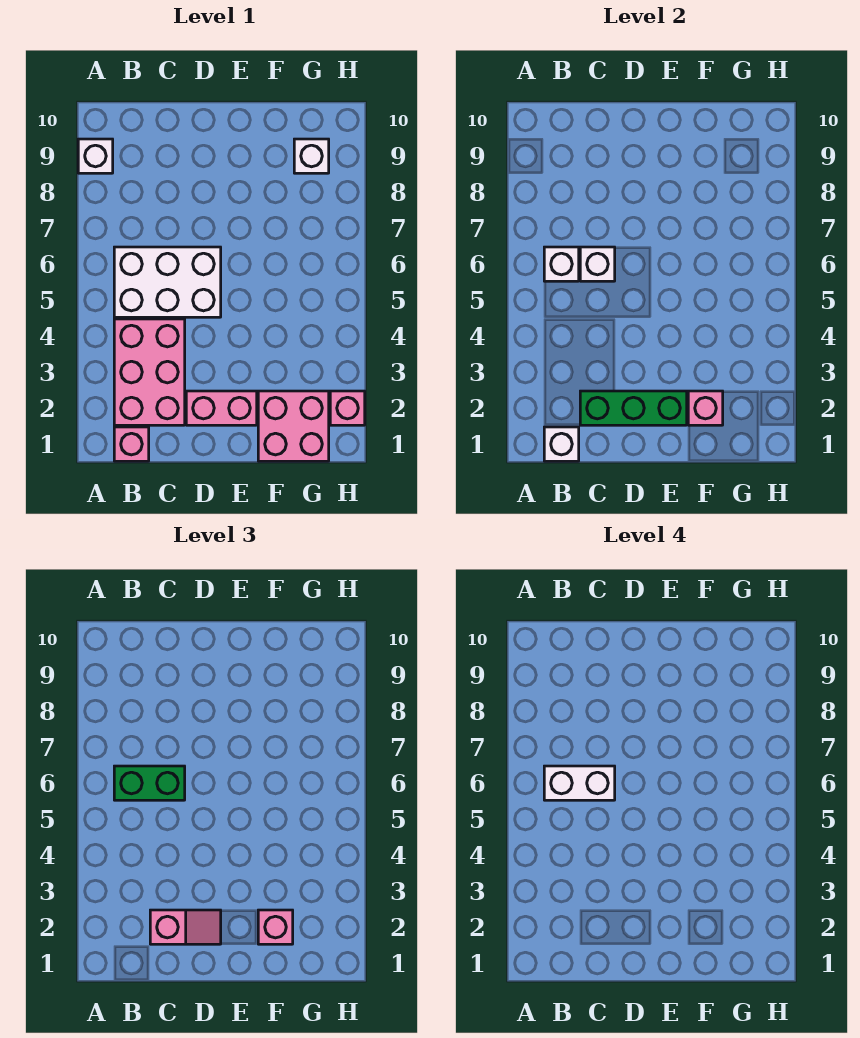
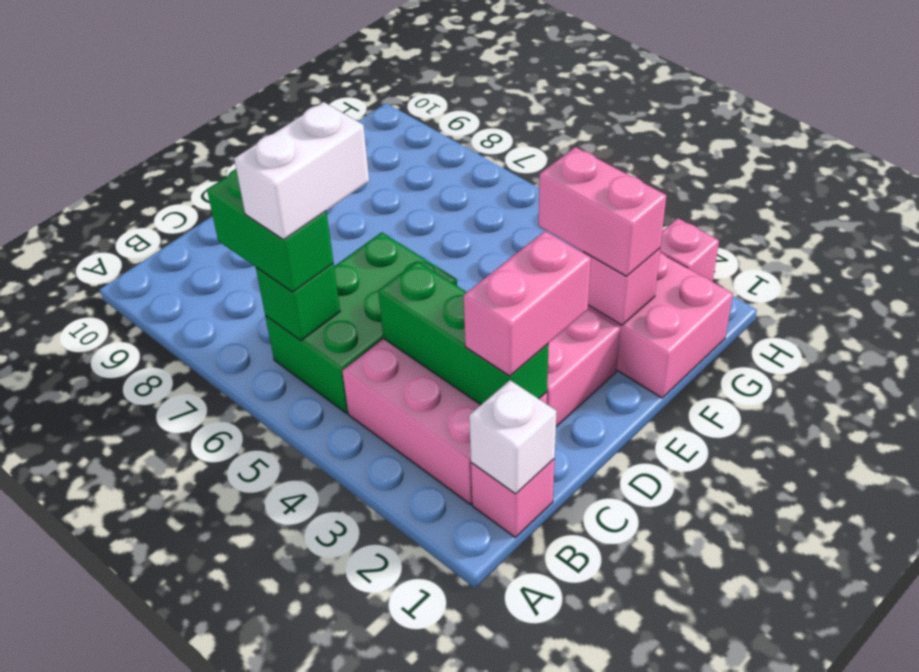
white brick A9 level 1 -> none
white brick B5:D6 level 1 -> green brick B5:D6 level 1
white brick B6 level 2 -> green brick B6 level 2
green brick B6:C6 level 3 -> green brick B6:B7 level 3
green brick C2:E2 level 2 -> green brick C2:C4 level 2
pink slope C2:D2 level 3 top C -> pink brick C2:D2 level 3
white brick C6 level 2 -> none
pink brick F2 level 3 -> pink brick F2:F3 level 3
white brick G9 level 1 -> none

